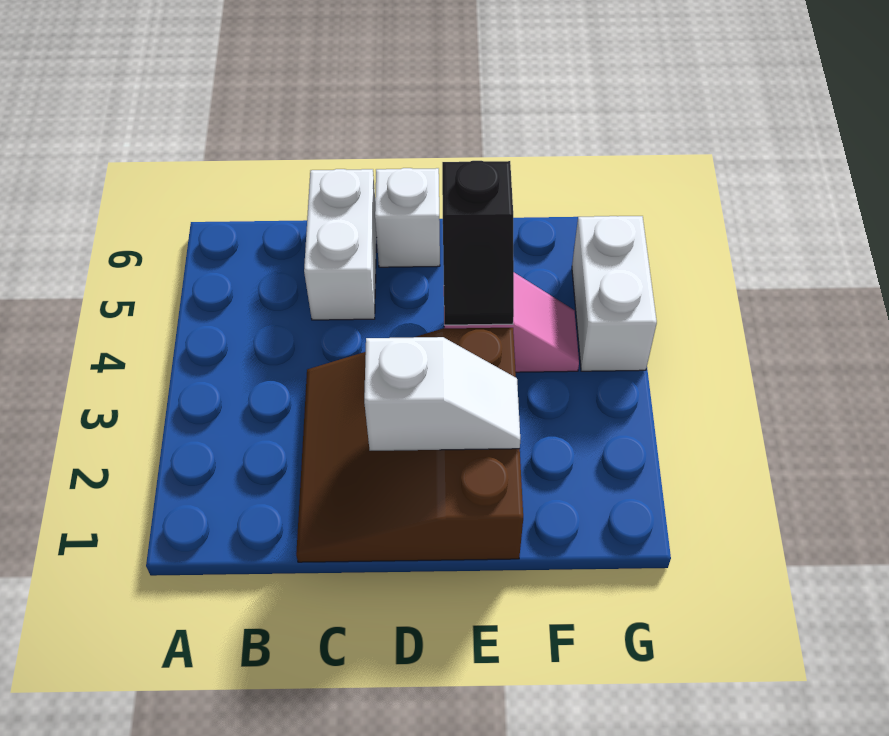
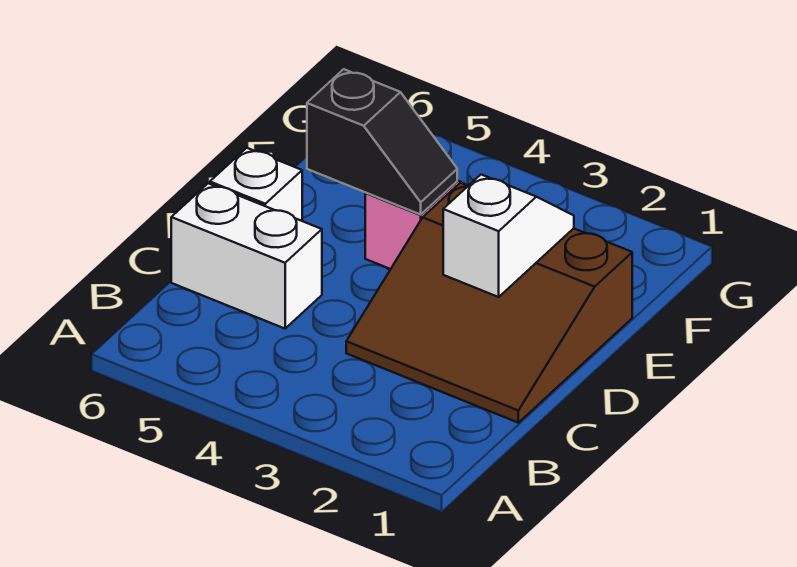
white brick G4:G5 level 1 -> none

